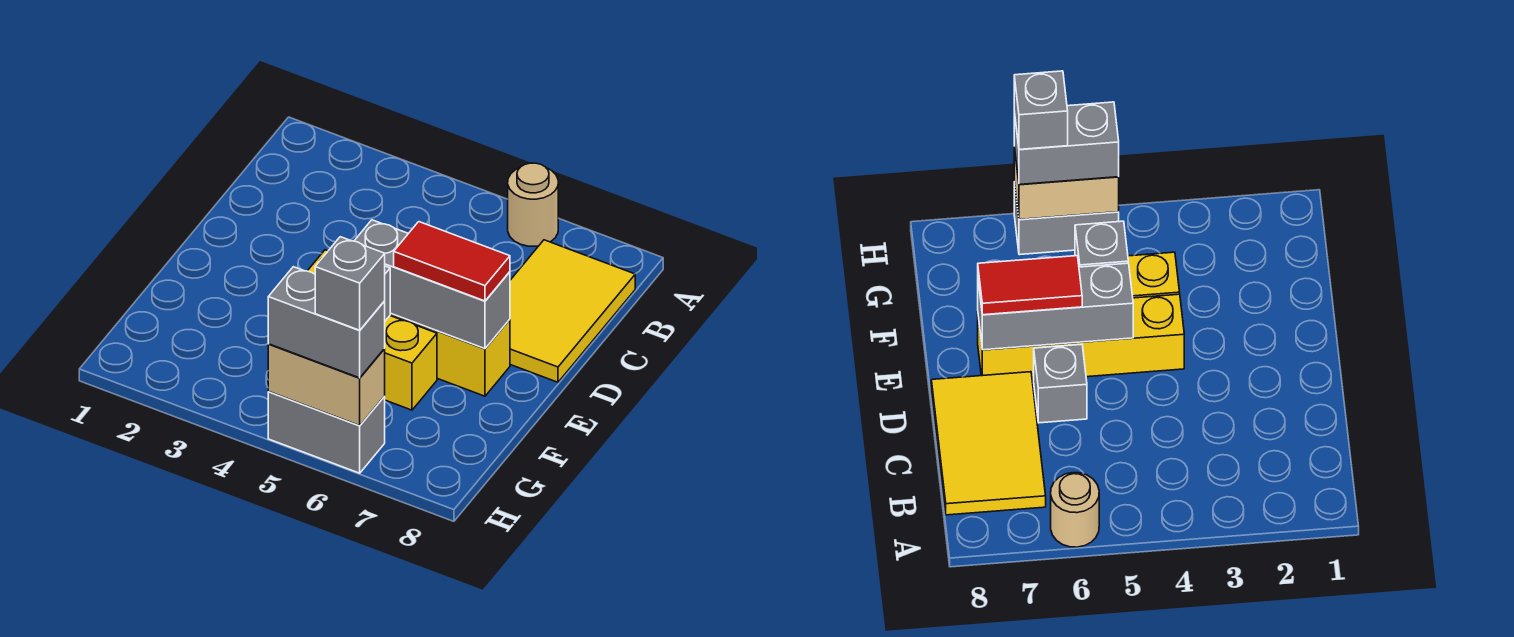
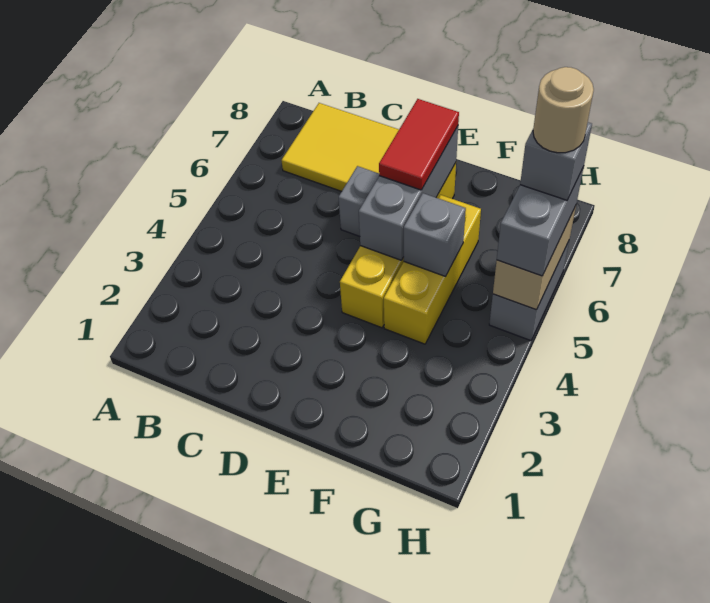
tan round brick A6 level 1 -> tan round brick H6 level 5

